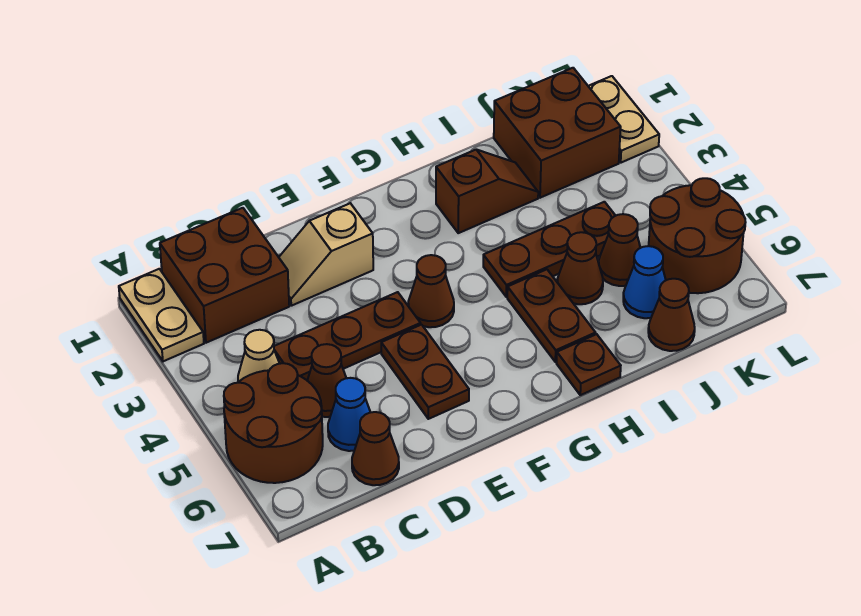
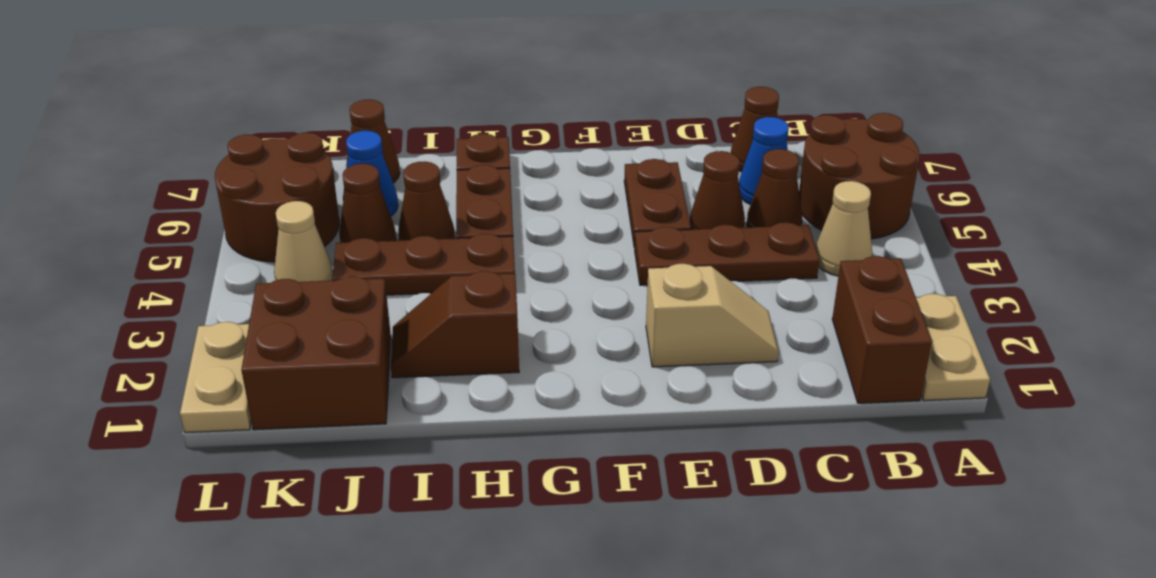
brown brick B1:C2 level 1 -> brown brick B1:B2 level 1
brown cone F4 level 1 -> brown cone D5 level 1
none -> tan cone K4 level 1

